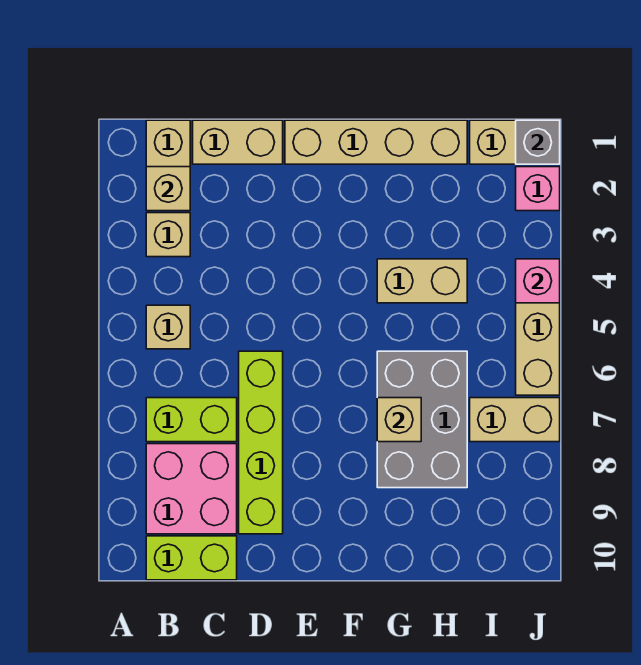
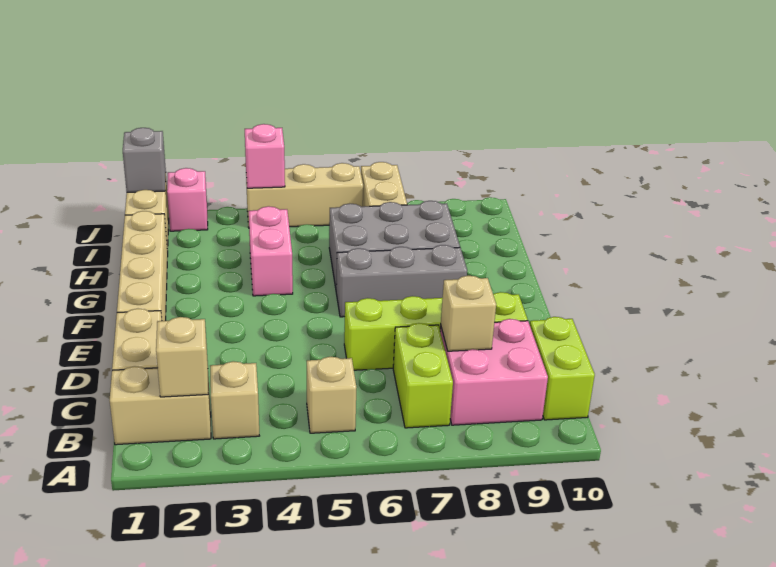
none -> grey brick F6:F8 level 1
tan brick G4:H4 level 1 -> pink brick G4:H4 level 1
tan brick G7 level 2 -> tan brick C8 level 2

